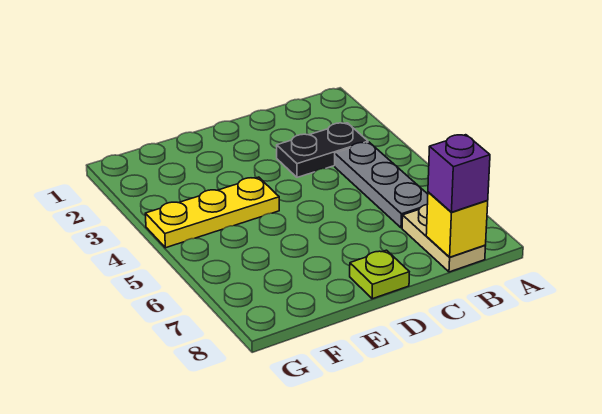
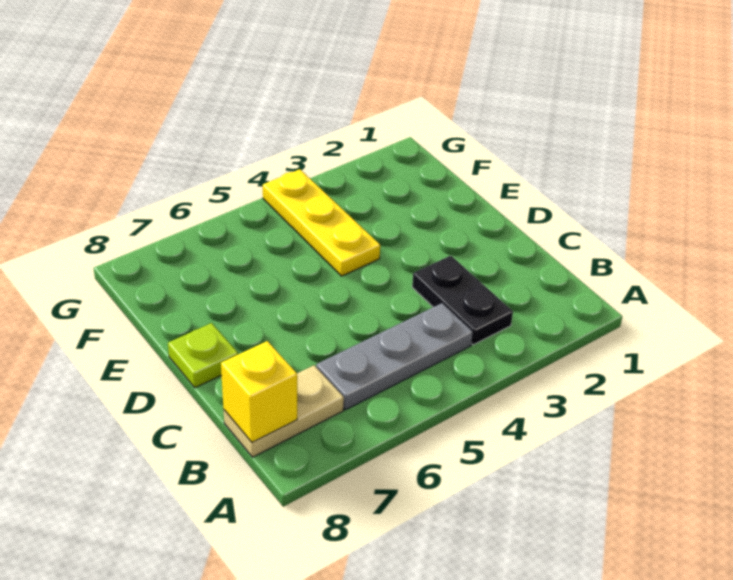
purple brick B8 level 3 -> none

